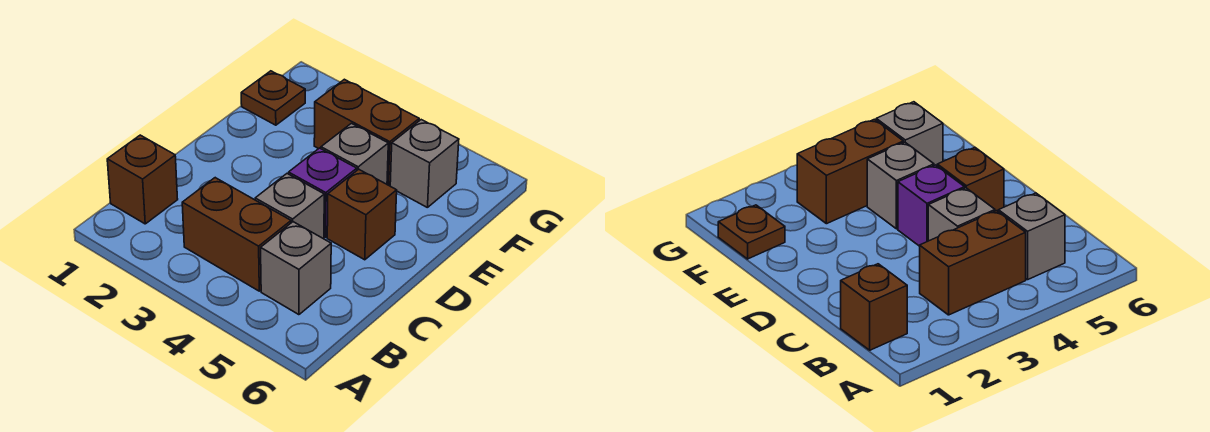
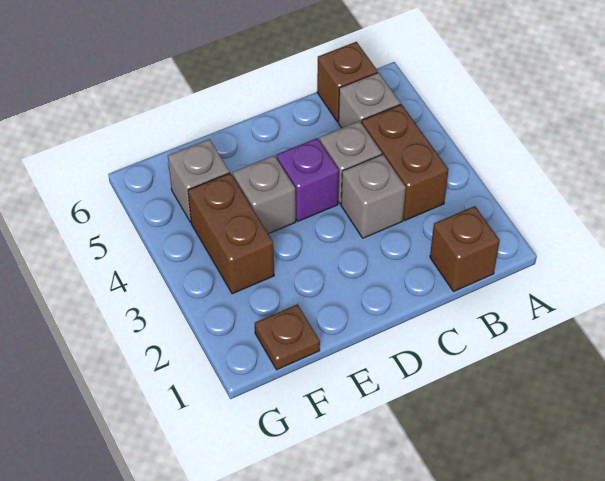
none -> grey brick C3 level 1
brown brick D5 level 1 -> brown brick B6 level 1

